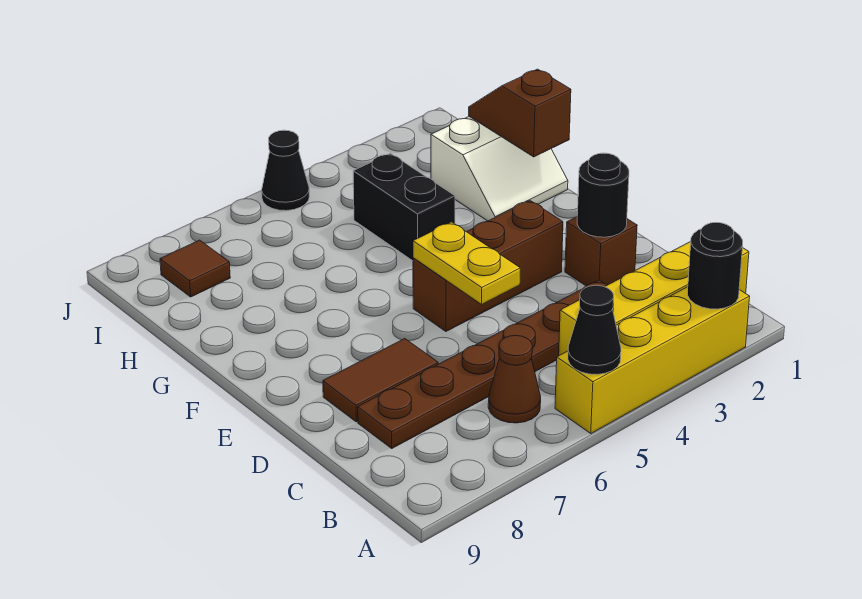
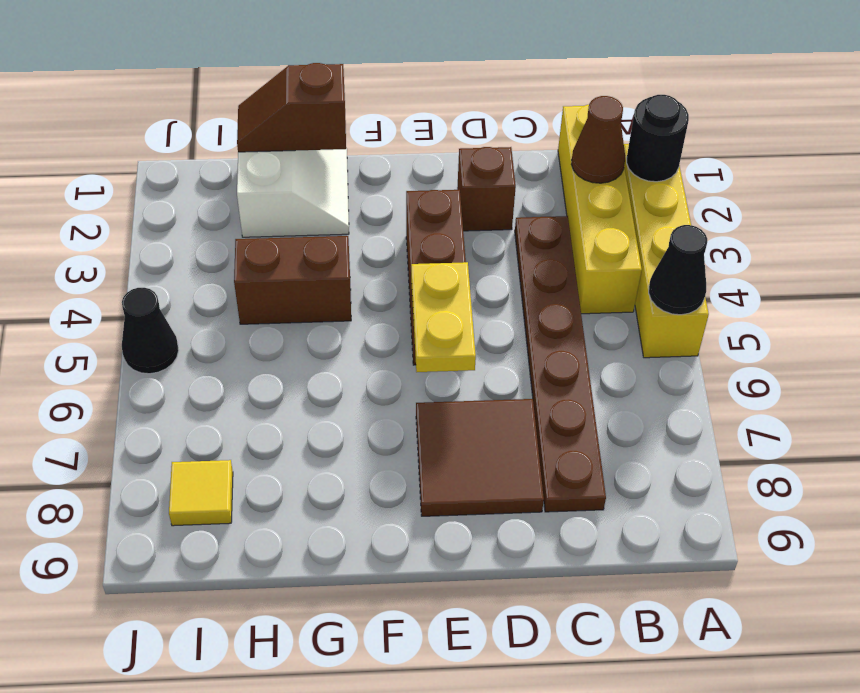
brown cone B6 level 1 -> brown cone B2 level 2
black round brick D2 level 2 -> none
yellow plate D5:E5 level 2 -> yellow plate E5:E6 level 2
brown tile D7:D8 level 1 -> brown tile D7:E8 level 1
black brick G4:H4 level 1 -> brown brick G4:H4 level 1
brown tile I8 level 1 -> yellow tile I8 level 1

